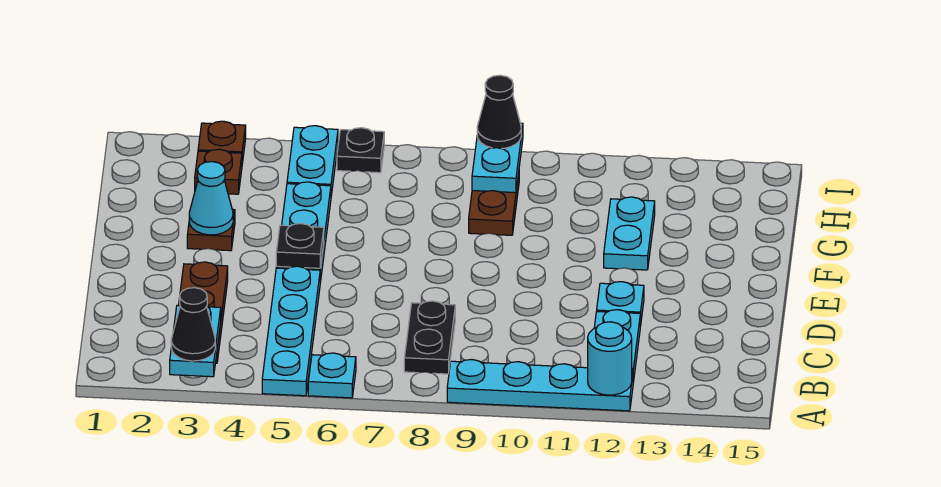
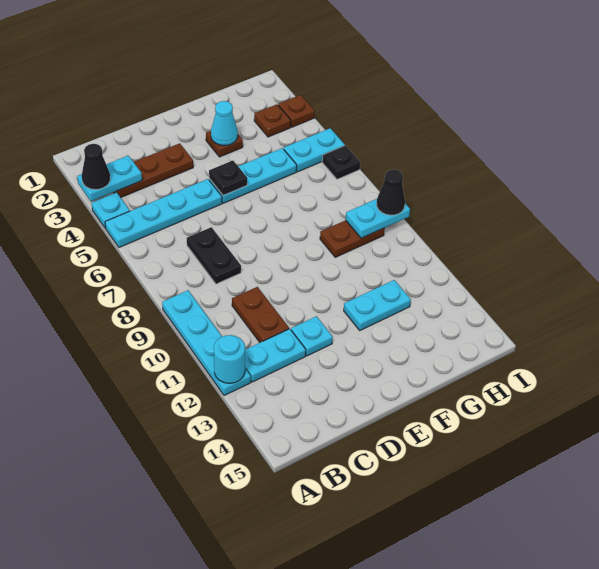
cyan plate A6 level 1 -> cyan plate A4 level 1
black plate B8:C8 level 1 -> black plate C7:C8 level 1
none -> brown plate C10:C11 level 1

